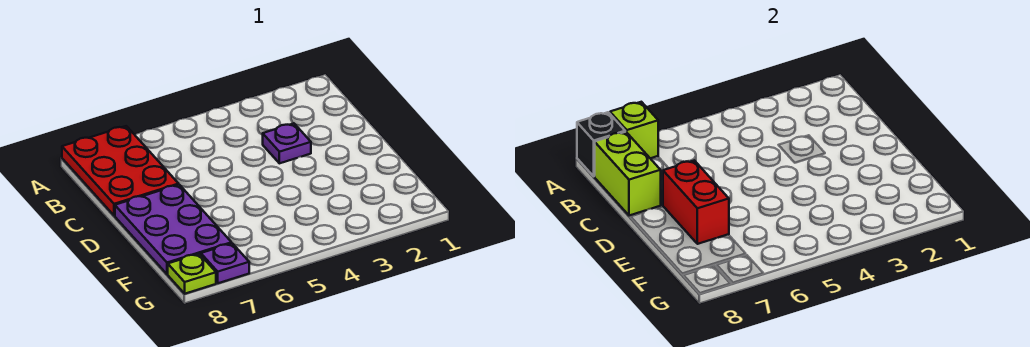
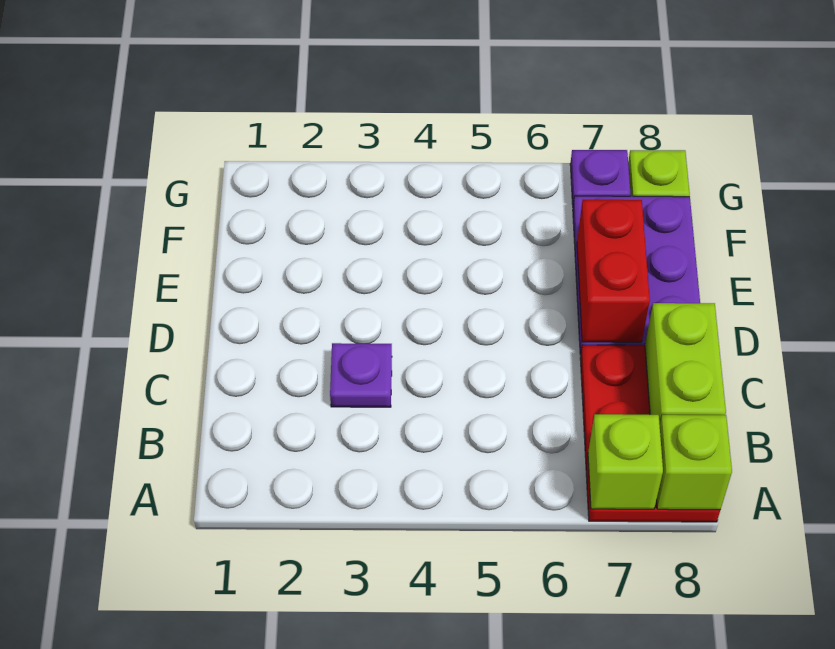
black brick A8 level 2 -> lime brick A8 level 2

